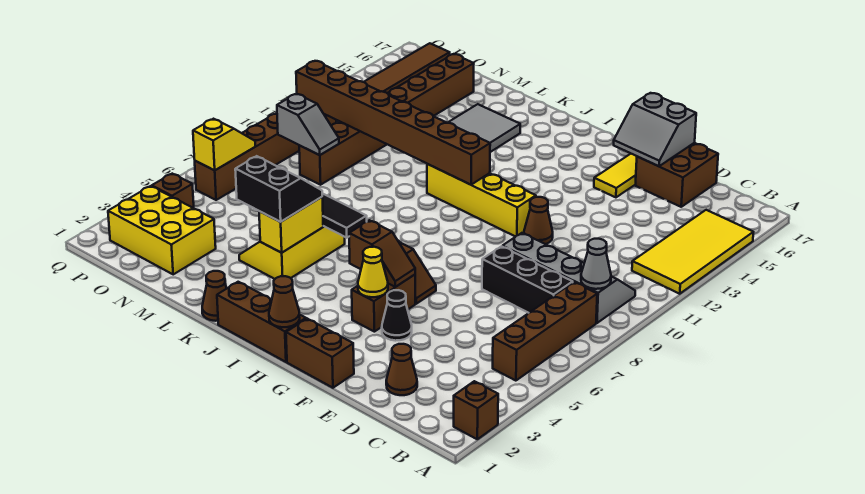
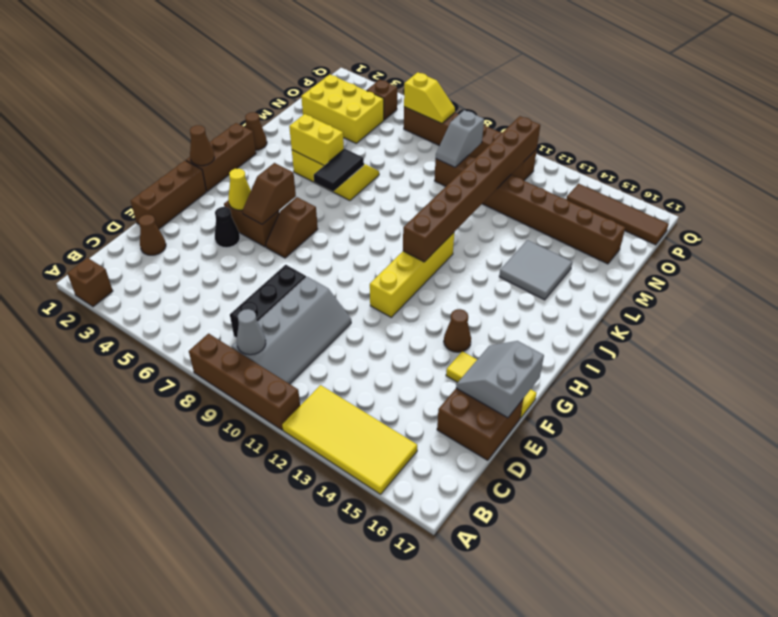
brown brick B5:B8 level 1 -> brown brick A8:A11 level 1
brown brick F1:G1 level 1 -> brown brick E1:G1 level 1
brown cone F11 level 1 -> brown cone G14 level 1
black slope K4:L5 level 3 top 4 -> none
yellow brick N2:P3 level 1 -> yellow brick N2:O4 level 1

